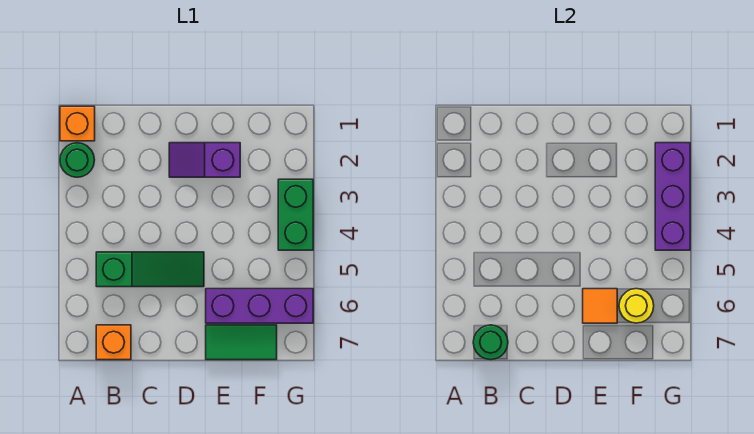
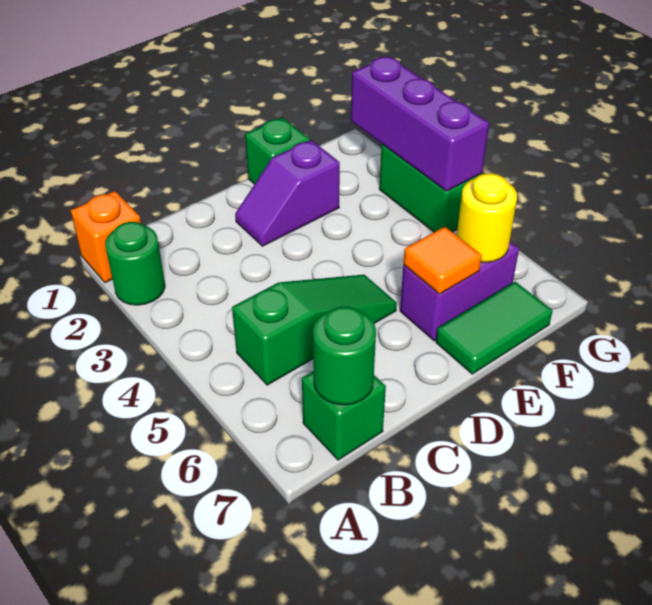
orange brick B7 level 1 -> green brick B7 level 1
none -> green brick E1 level 1
purple brick E6:G6 level 1 -> purple brick E6:F6 level 1

